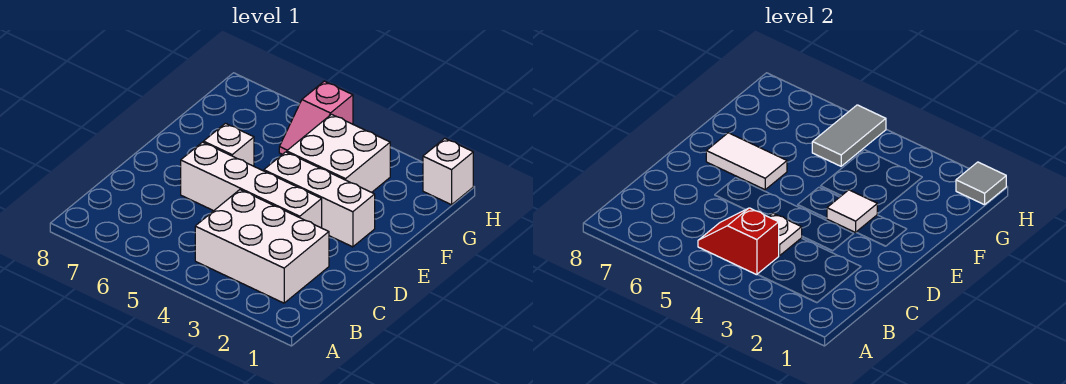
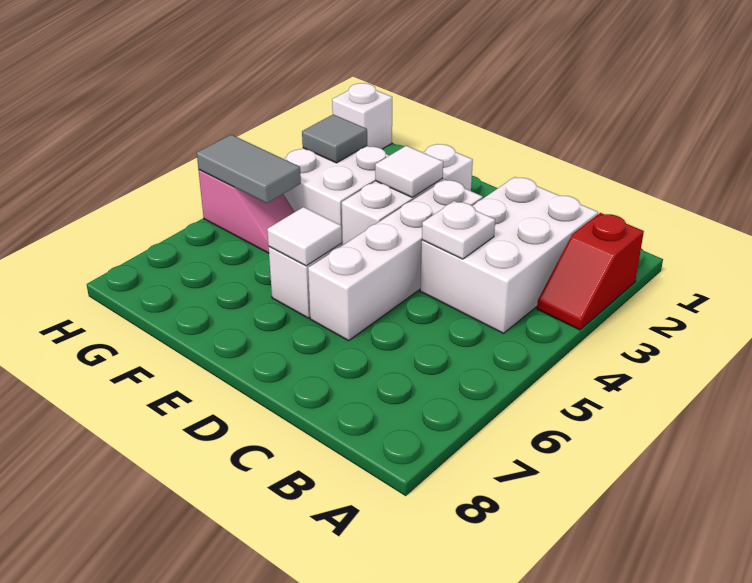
red slope B4:B5 level 2 top 4 -> red slope A2:A3 level 1 top 2
white tile E6:E7 level 2 -> white tile E6 level 2
grey tile H1 level 2 -> grey tile G3 level 2

